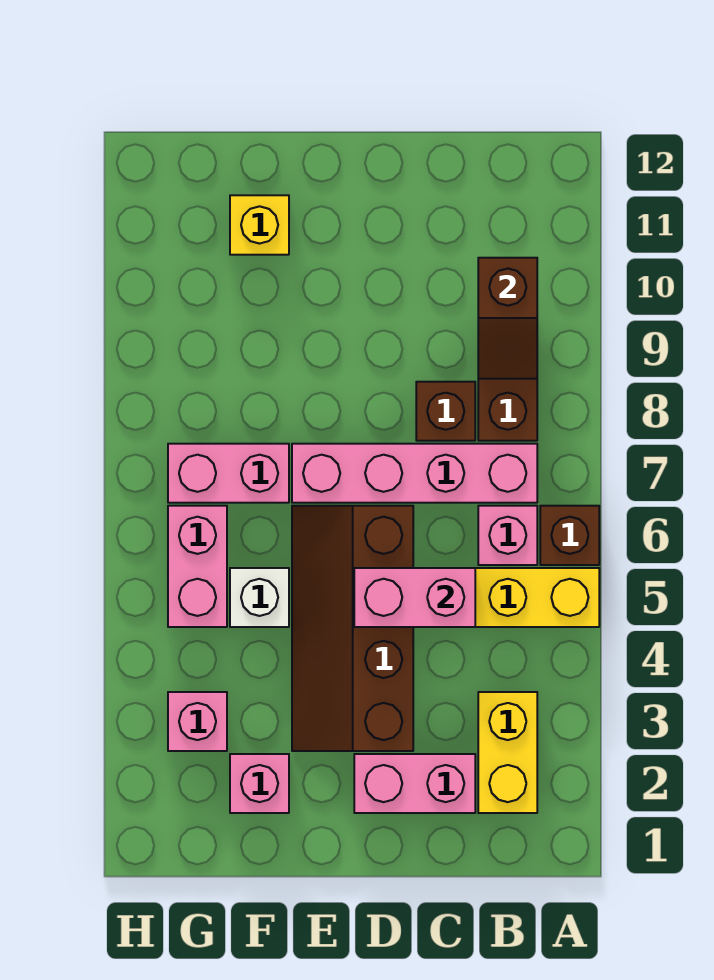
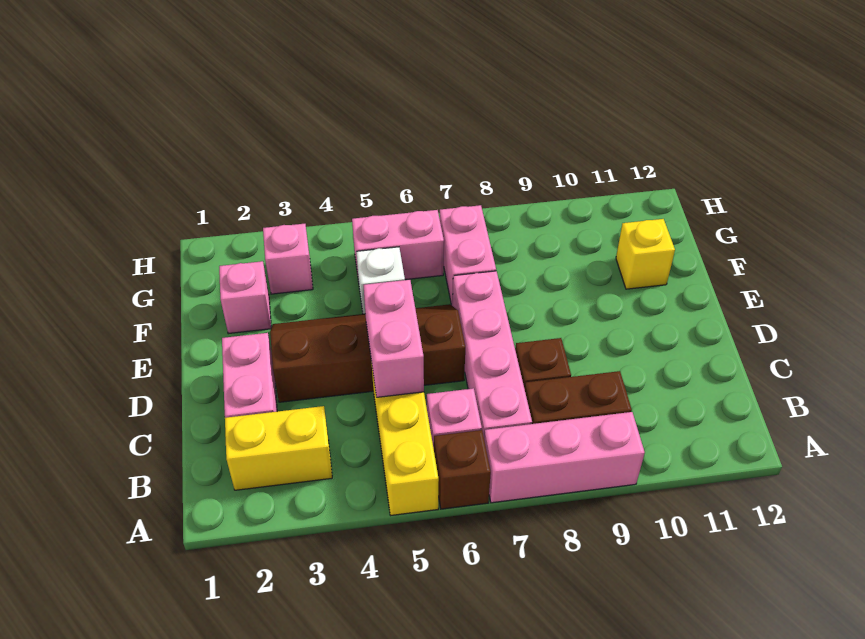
none -> pink brick A7:A9 level 1
brown slope B9:B10 level 2 top 10 -> none

